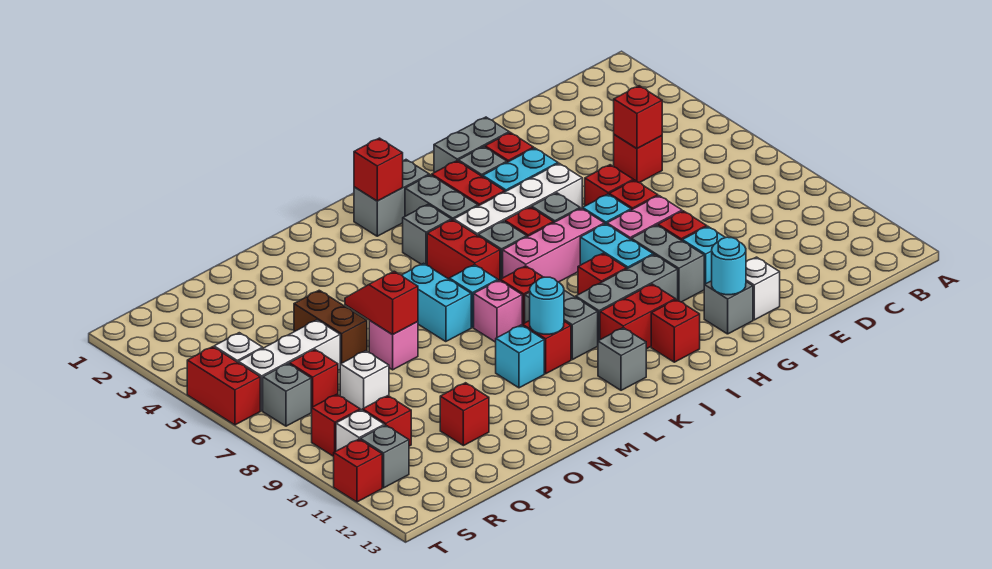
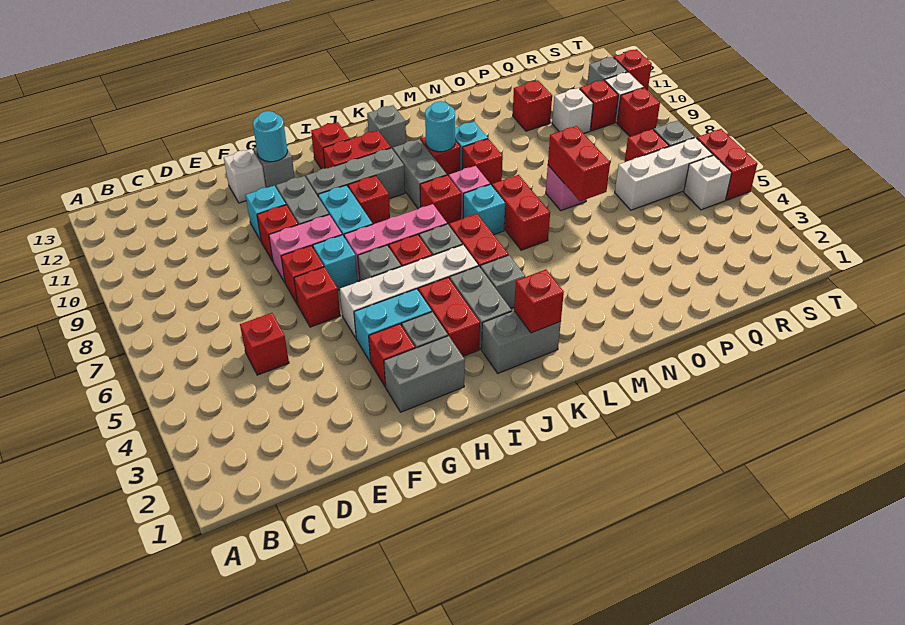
red brick D5 level 2 -> red brick M9 level 1
cyan brick M6:M7 level 1 -> red brick M6:M7 level 1
red slope O6:O7 level 2 top 7 -> red brick O6:O7 level 2
brown brick P5:P6 level 1 -> none
white brick Q8 level 1 -> white brick Q10 level 1

